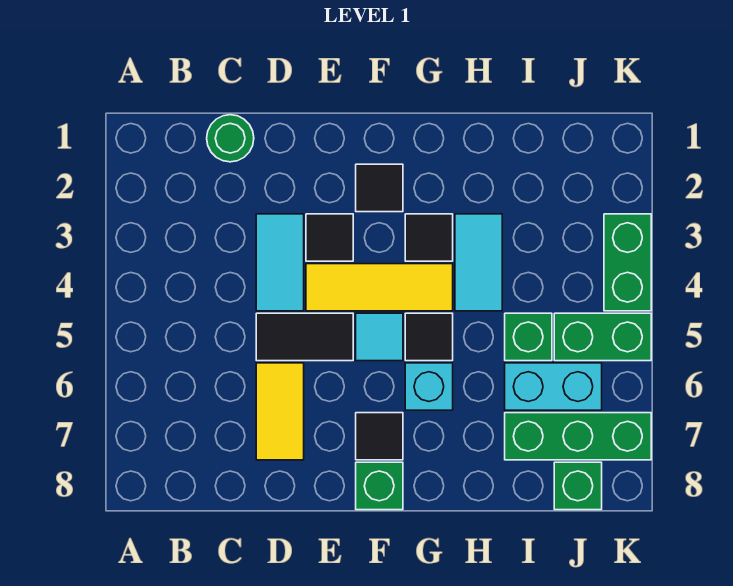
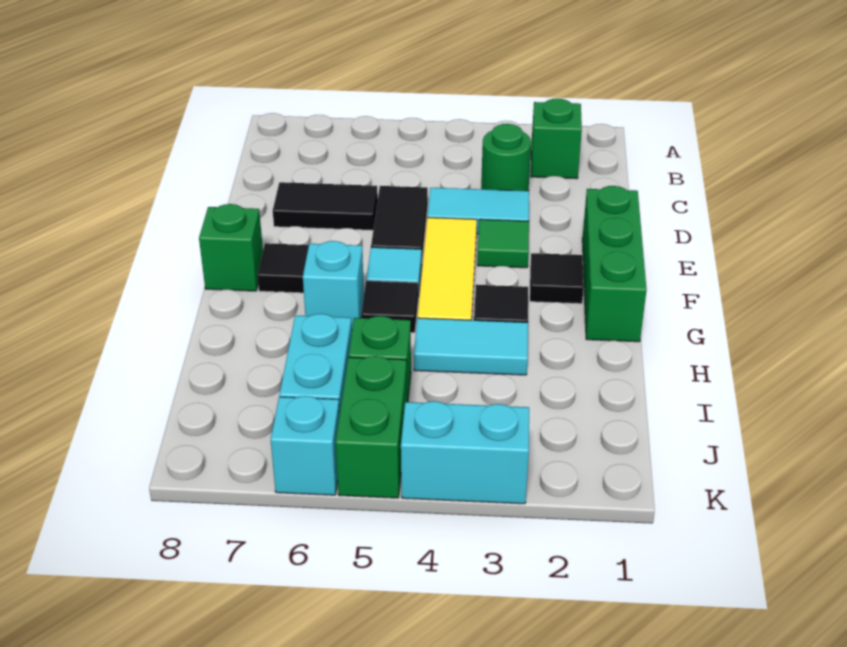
green round brick C1 level 1 -> green round brick C3 level 1
yellow tile D6:D7 level 1 -> black tile D6:D7 level 1
black tile E3 level 1 -> green tile E3 level 1
green brick I7:K7 level 1 -> green brick E1:G1 level 1
green brick J8 level 1 -> green brick B2 level 1
green brick K3:K4 level 1 -> cyan brick K3:K4 level 1
none -> cyan brick K6 level 1

